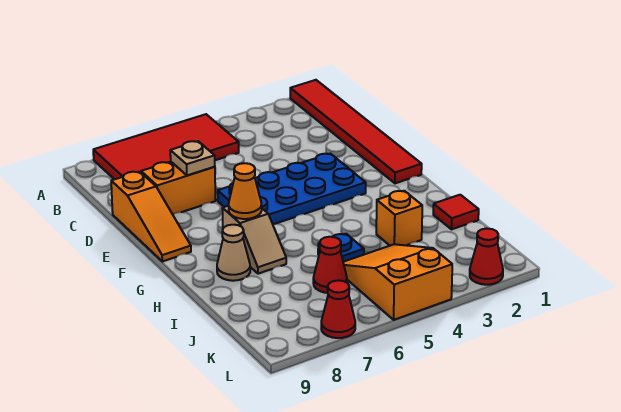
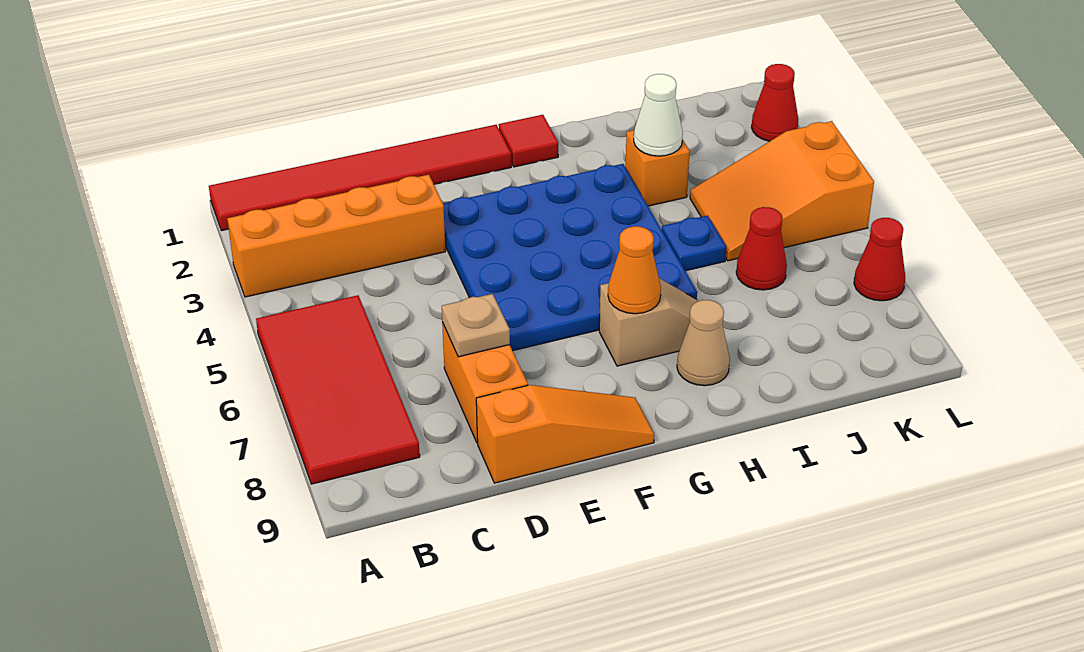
none -> orange brick A3:D3 level 1
blue plate E3:F6 level 1 -> blue plate E3:H6 level 1
red tile I1 level 1 -> red tile G1 level 1
none -> white cone I3 level 2

